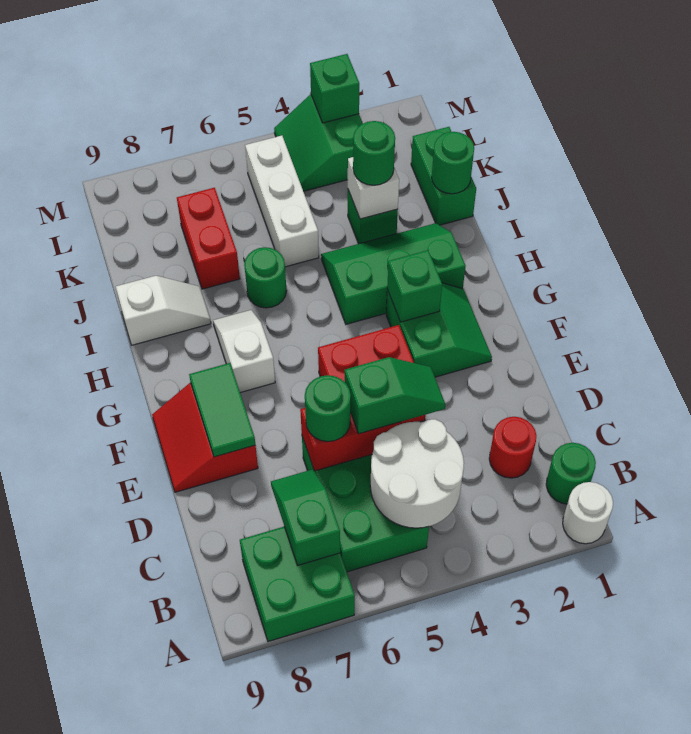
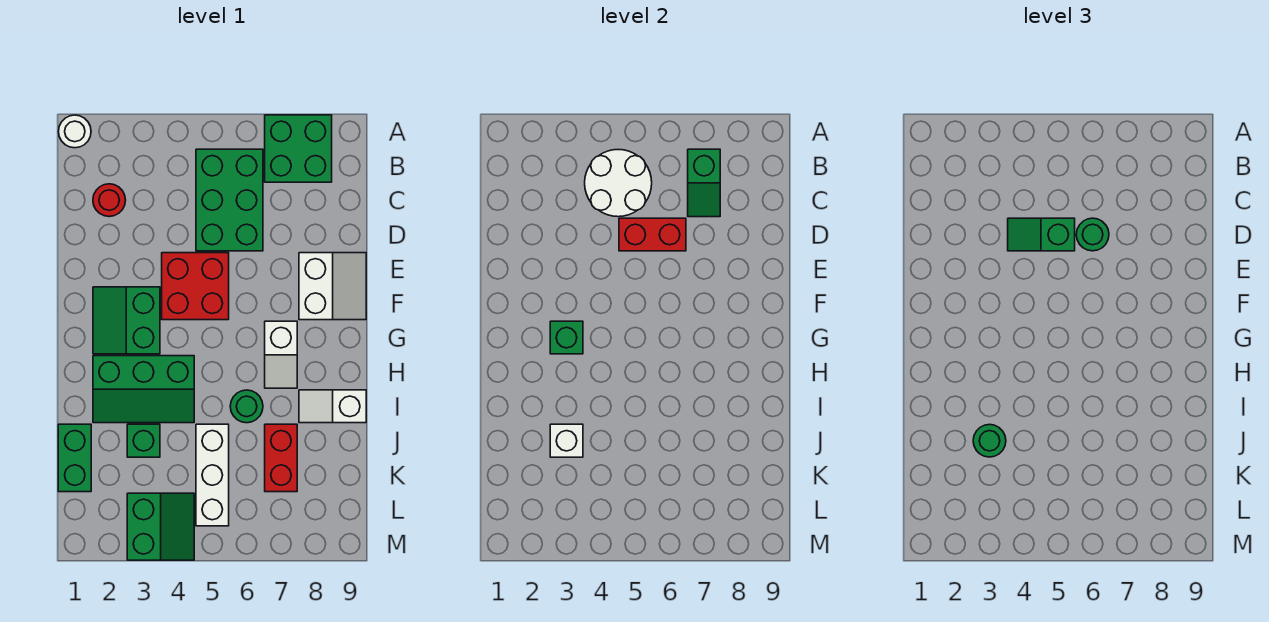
green round brick B1 level 1 -> none
red slope E8:F9 level 1 top 8 -> white slope E8:F9 level 1 top 8
green tile E8:F8 level 2 -> none
green round brick J1 level 2 -> none
green brick M3 level 2 -> none

